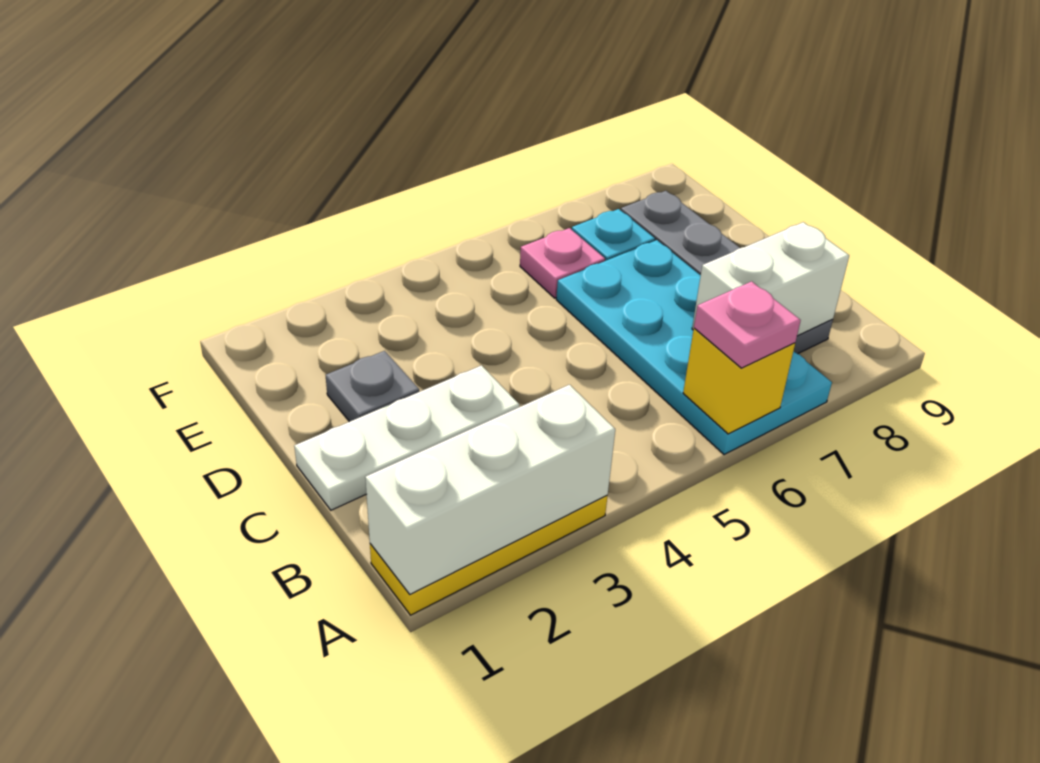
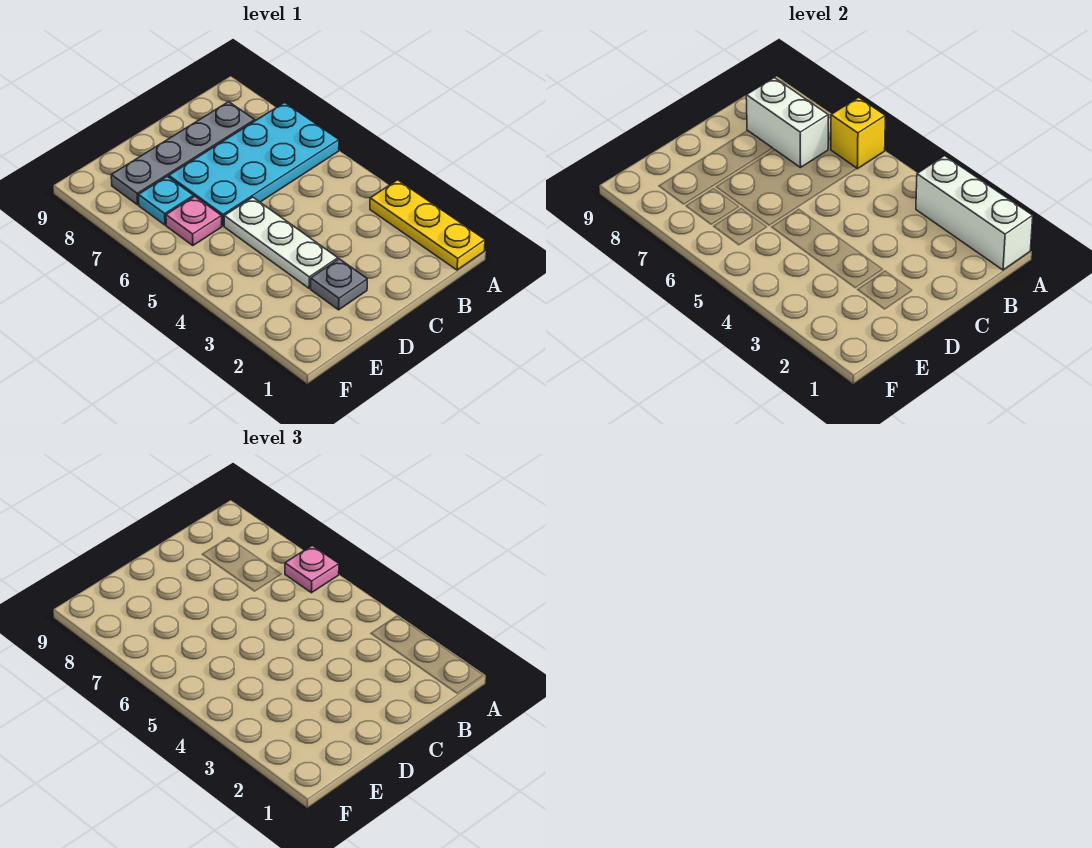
white plate C1:C3 level 1 -> white plate D3:D5 level 1

